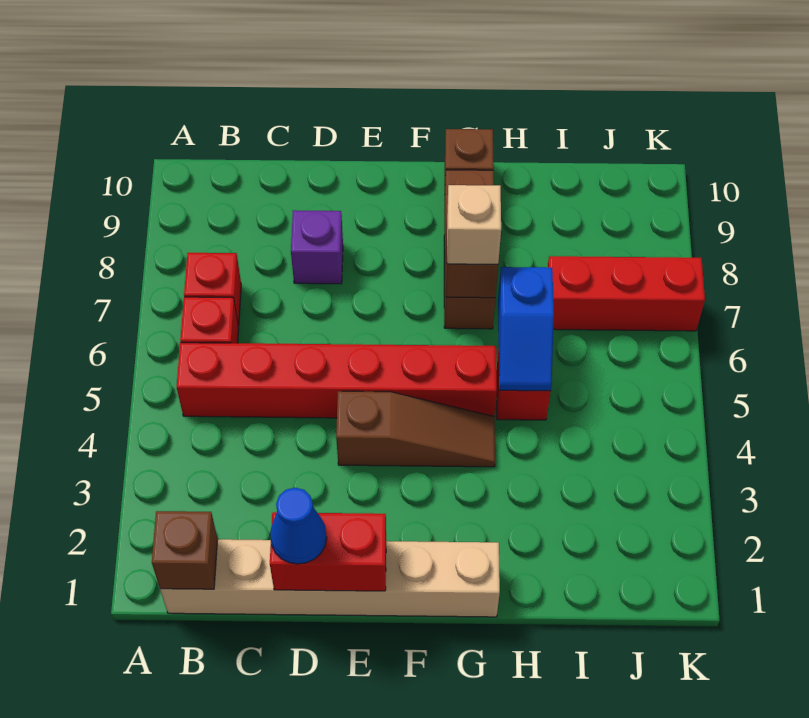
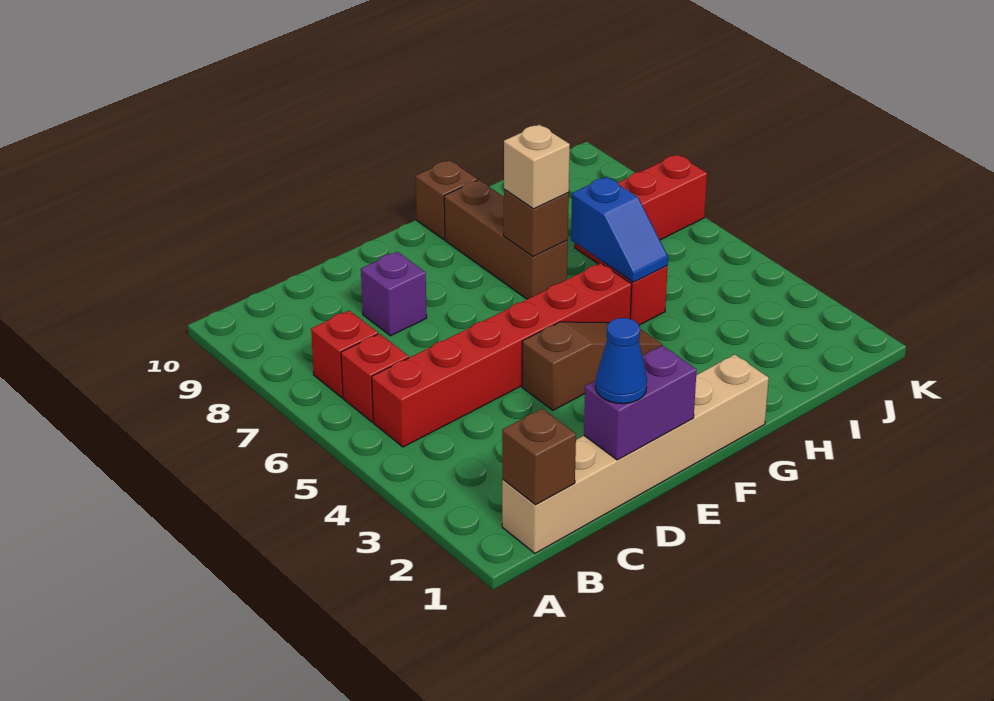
red brick D1:E1 level 2 -> purple brick D1:E1 level 2

